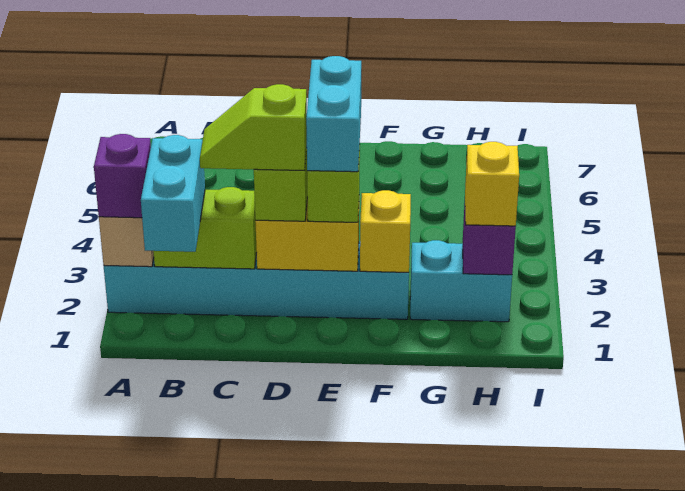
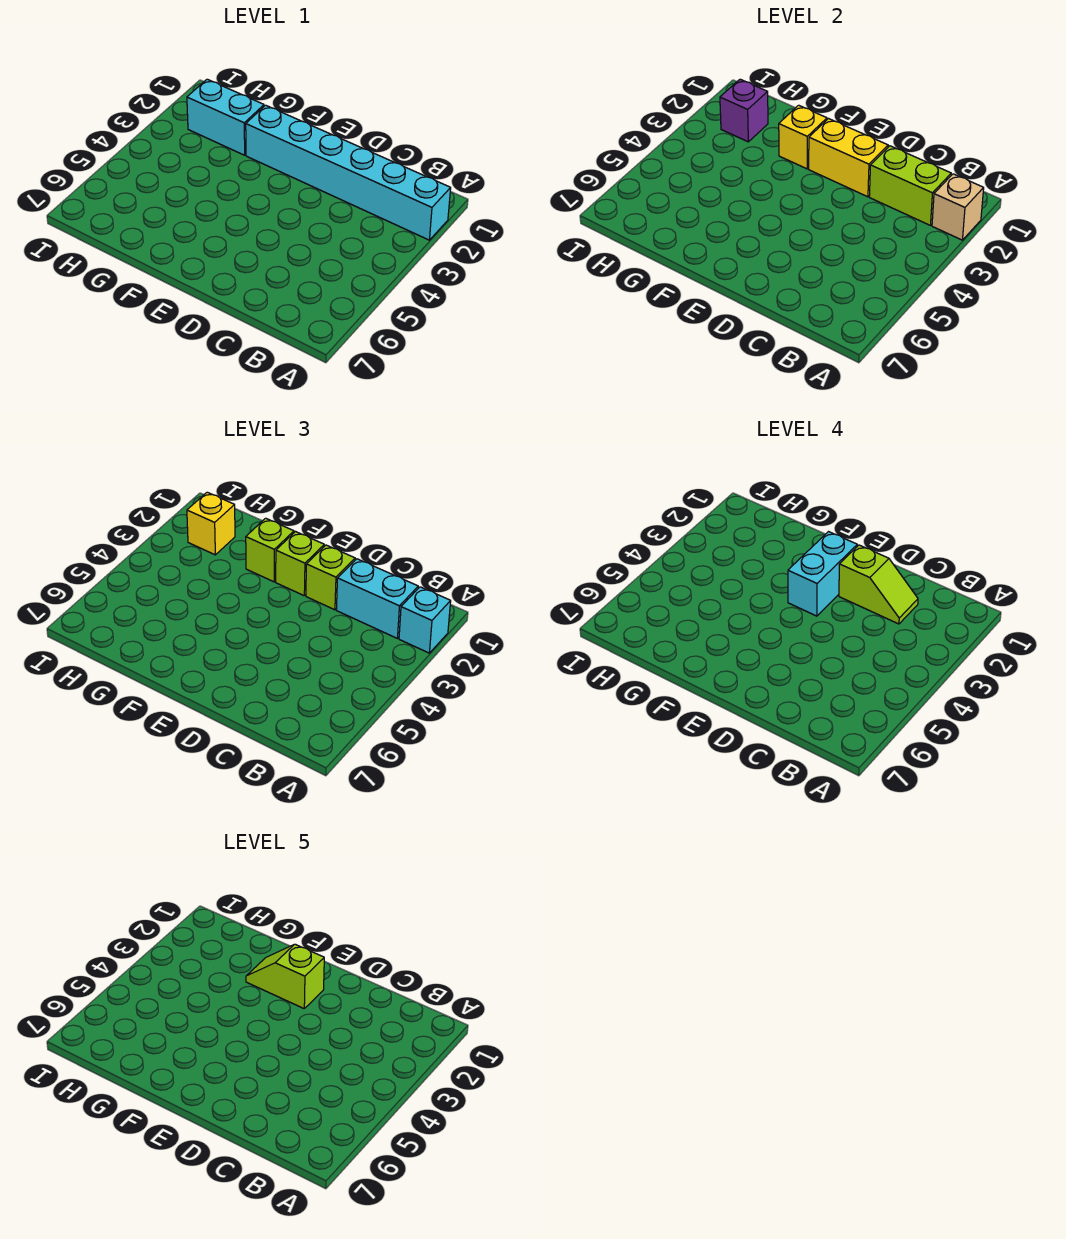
purple brick A2 level 3 -> cyan brick A2 level 3
cyan brick B1:B2 level 3 -> cyan brick B2:C2 level 3
none -> lime slope E2:F2 level 5 top E
none -> lime brick F2 level 3

